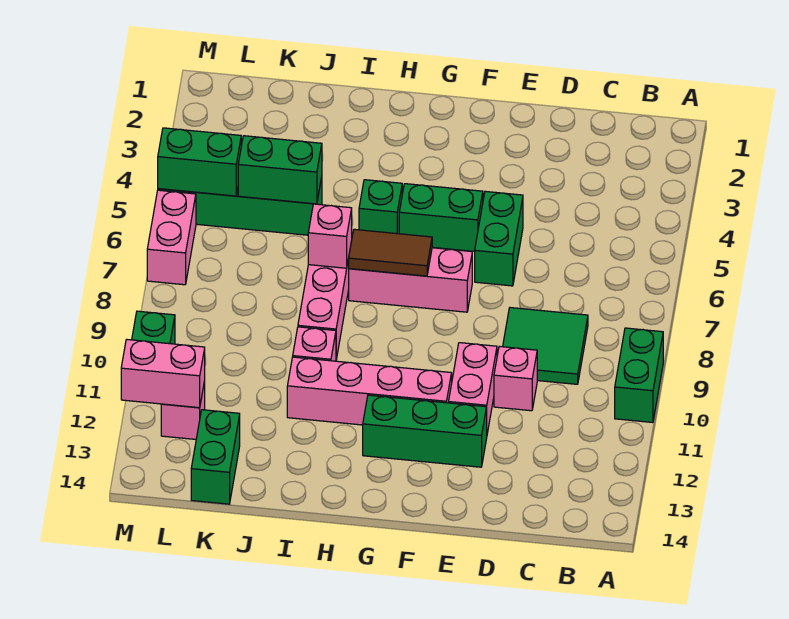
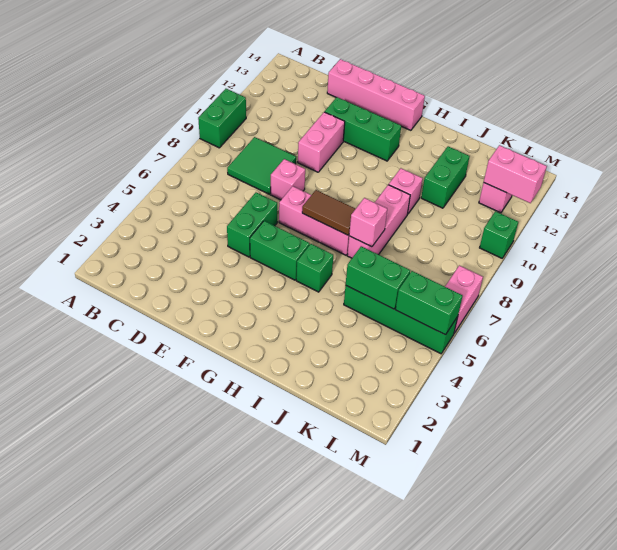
pink brick D10 level 1 -> pink brick E8 level 1
pink brick F11:I11 level 1 -> pink brick D14:G14 level 1
green brick K13:K14 level 1 -> green brick J11:J12 level 1

